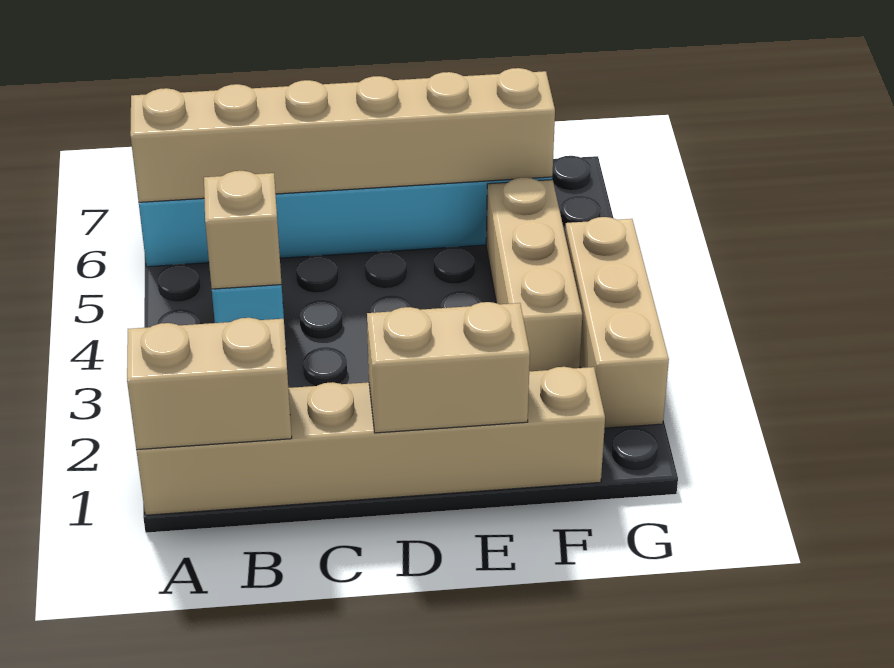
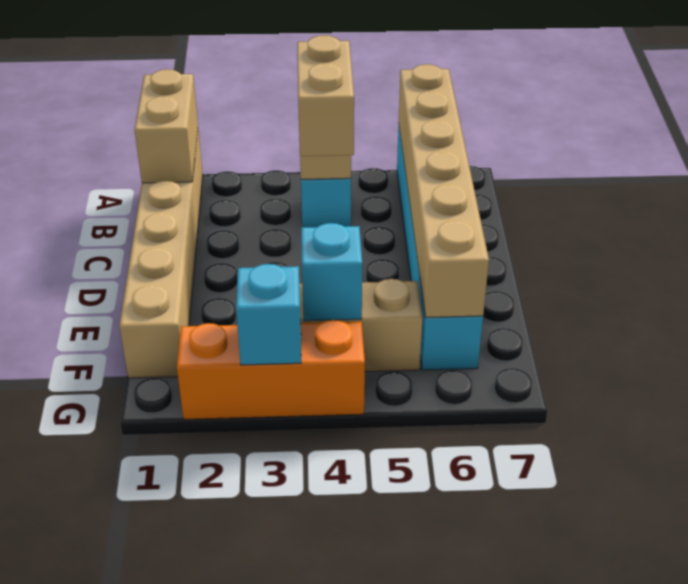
tan brick D1:E1 level 2 -> tan brick B4:C4 level 3
none -> cyan brick F4 level 2
tan brick G2:G4 level 1 -> orange brick G2:G4 level 1
none -> cyan brick G3 level 2

